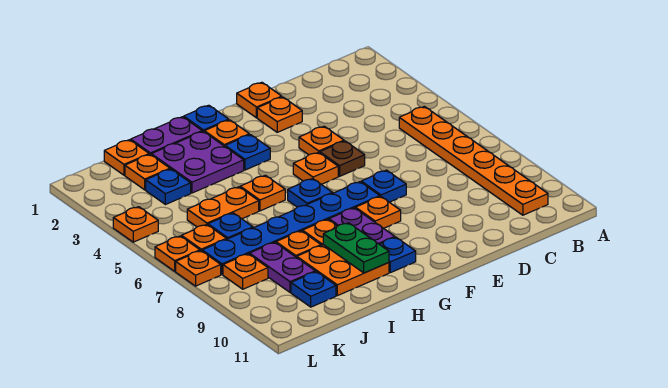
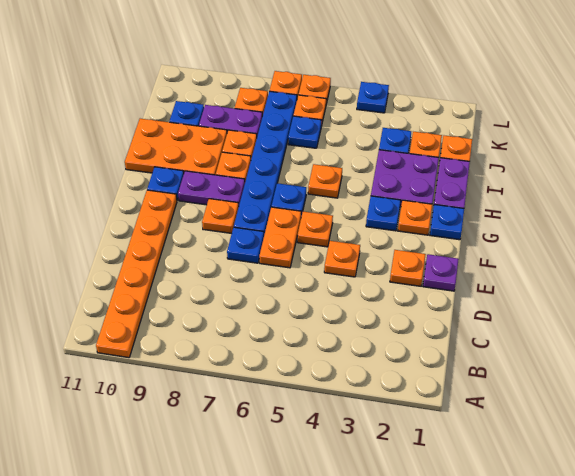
orange plate B5:B10 level 1 -> orange plate A10:F10 level 1
orange plate E1 level 1 -> purple plate E1 level 1
brown plate E5 level 1 -> none
orange plate H9:I10 level 1 -> orange plate H9:I11 level 1
green plate H9:H10 level 2 -> none
orange plate I5:J5 level 1 -> orange plate E6:F6 level 1
orange plate L4 level 1 -> blue plate L4 level 1

